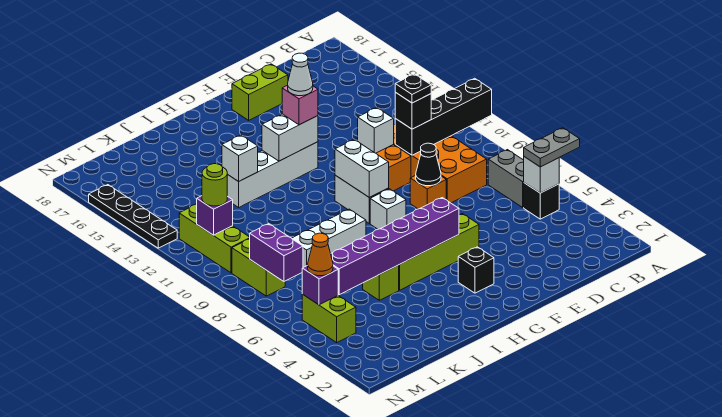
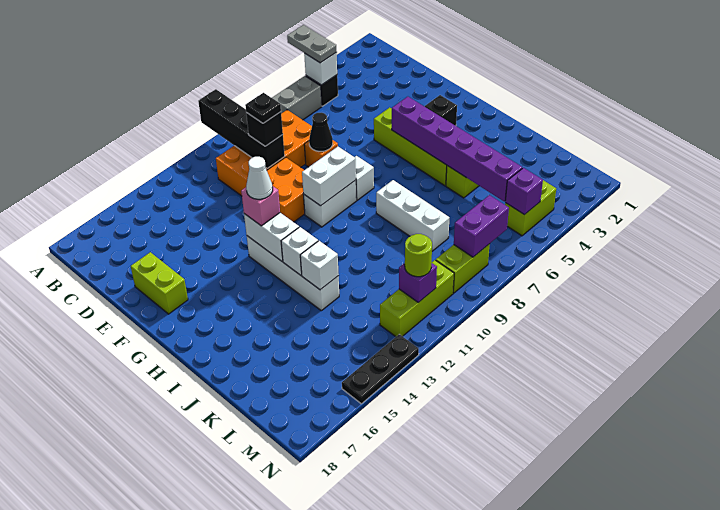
white brick E11 level 2 -> white brick I13 level 2
orange cone M5 level 3 -> none
black plate N13:N16 level 1 -> black plate N13:N15 level 1

